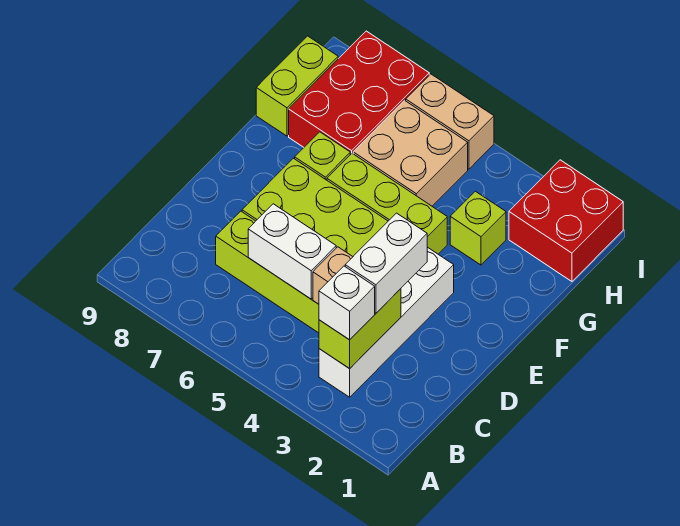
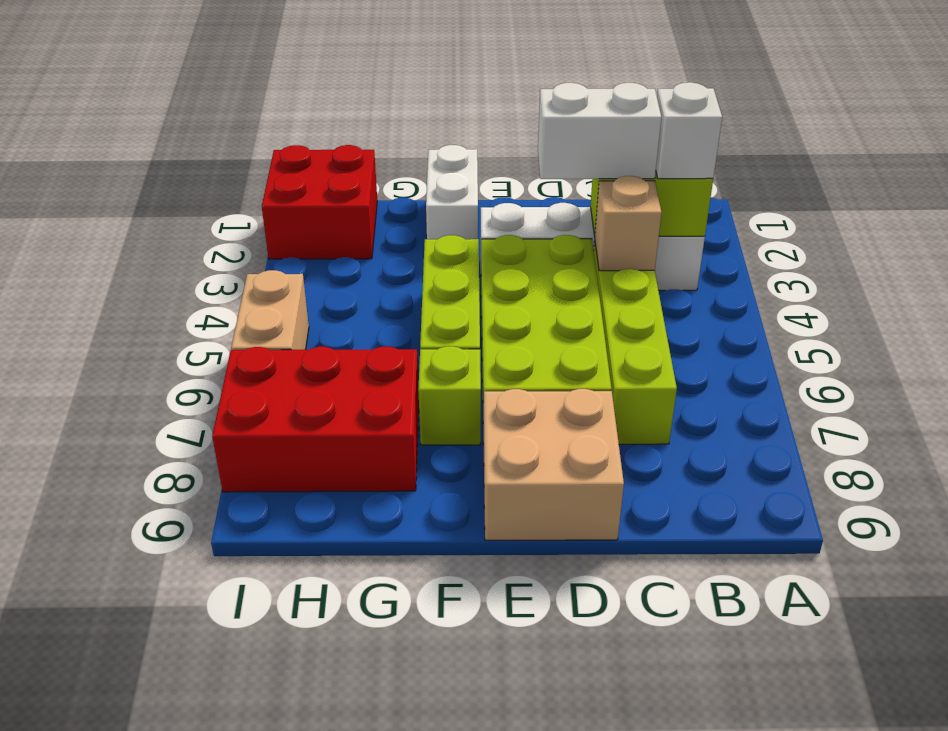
white brick C5:C6 level 2 -> white brick F1:F2 level 1
lime brick G3 level 1 -> none
tan brick G5:H6 level 1 -> tan brick D8:E9 level 1
lime brick G9:H9 level 1 -> none

